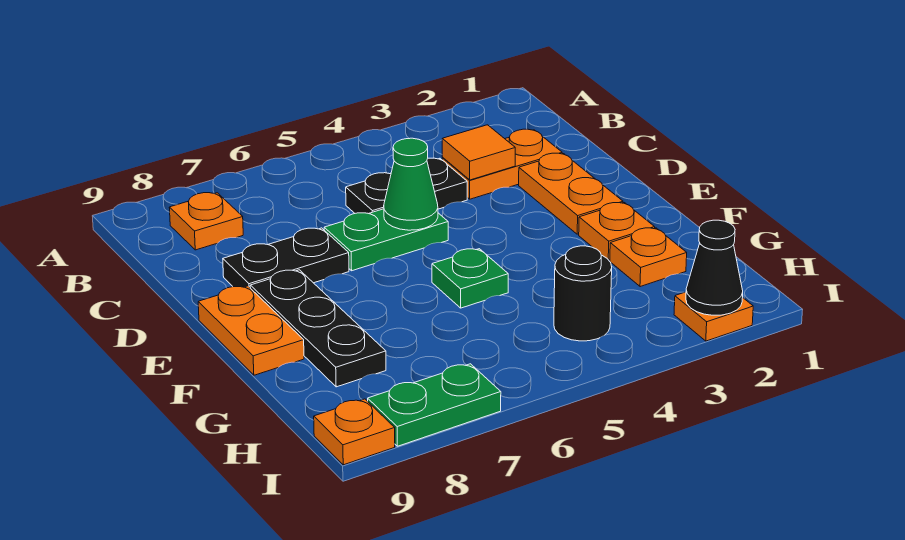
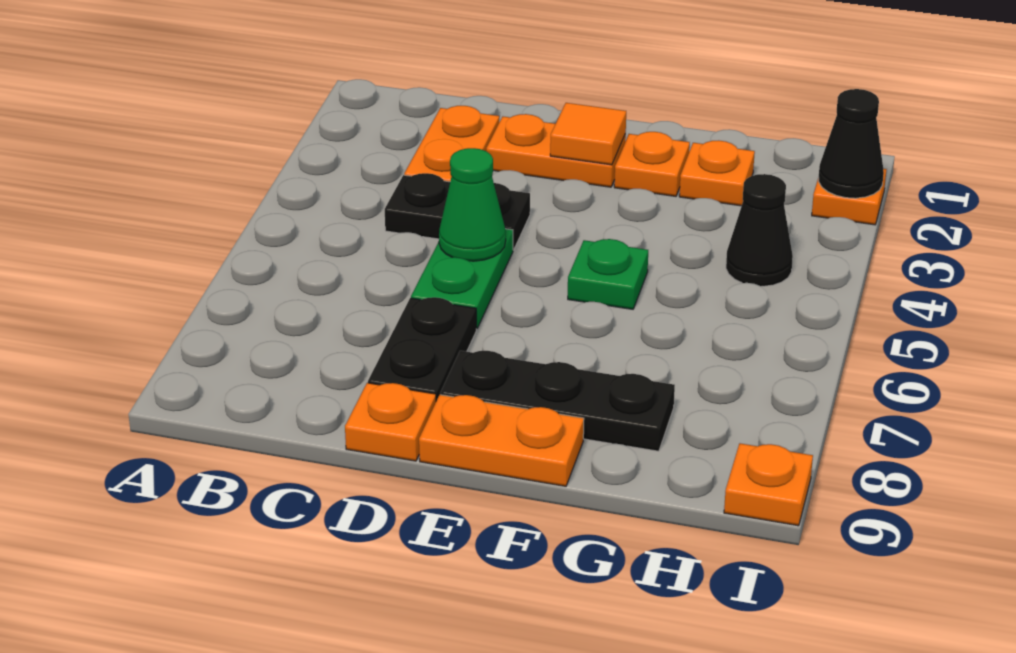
orange plate B8 level 1 -> orange plate D9 level 1
orange tile C3 level 2 -> orange tile E2 level 2
black plate C4:C5 level 1 -> black plate C4:D4 level 1
black round brick H4 level 1 -> black cone H4 level 1
green plate I7:I8 level 1 -> none

